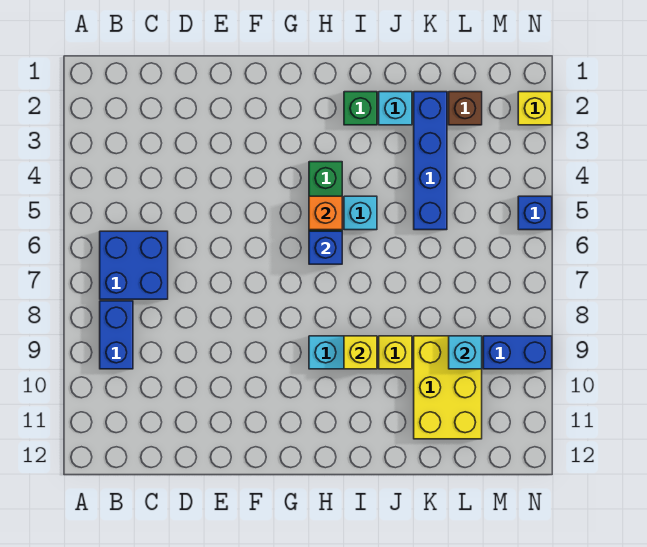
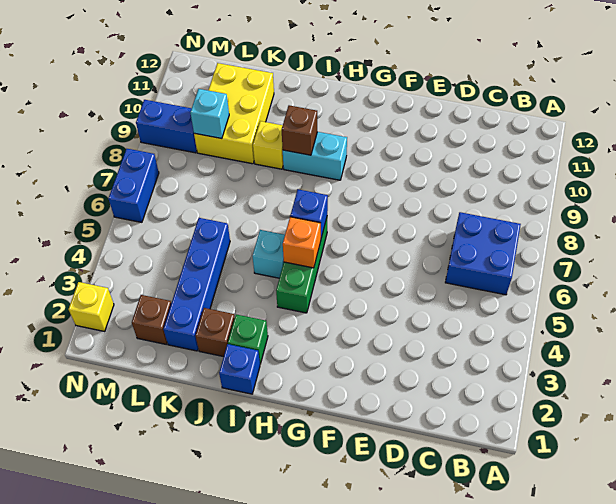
blue brick B8:B9 level 1 -> blue brick N6:N7 level 1
yellow brick I9 level 2 -> brown brick I9 level 2
cyan brick J2 level 1 -> brown brick J2 level 1
blue brick N5 level 1 -> blue brick I1 level 1

